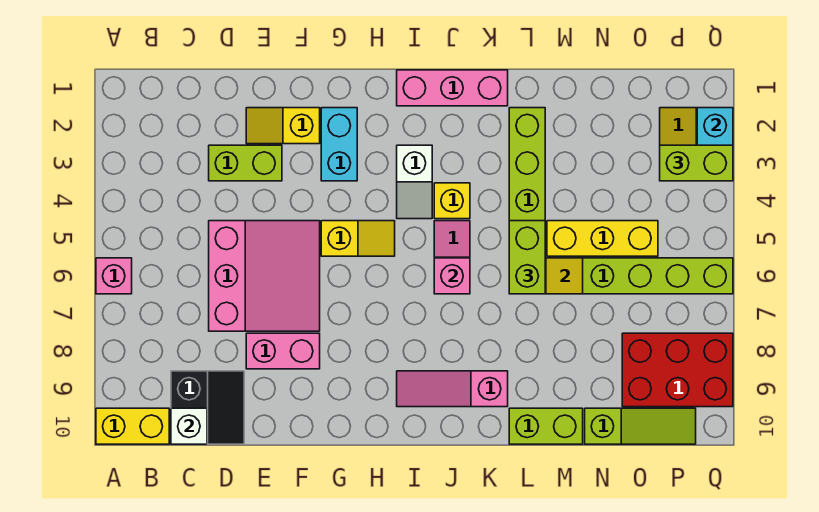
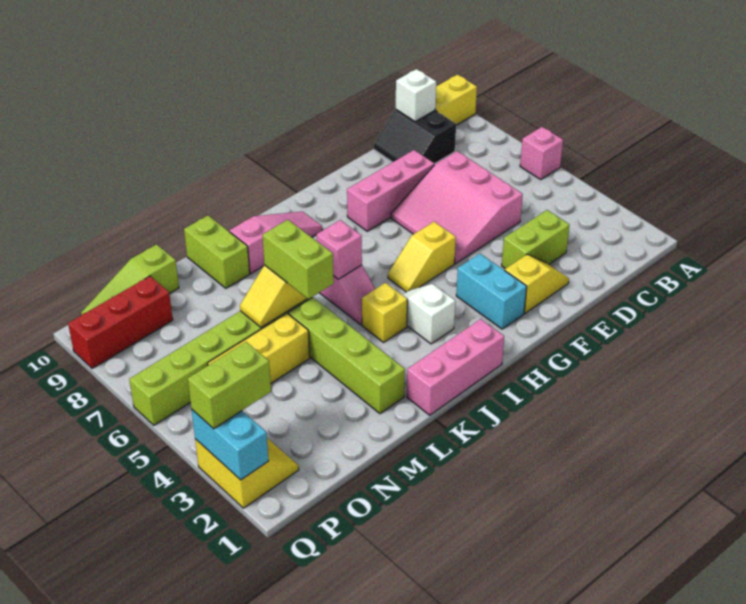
pink brick E8:F8 level 1 -> pink brick E8:G8 level 1
lime brick L10:M10 level 1 -> lime brick L9:L10 level 1
red brick O8:Q9 level 1 -> red brick O9:Q9 level 1

